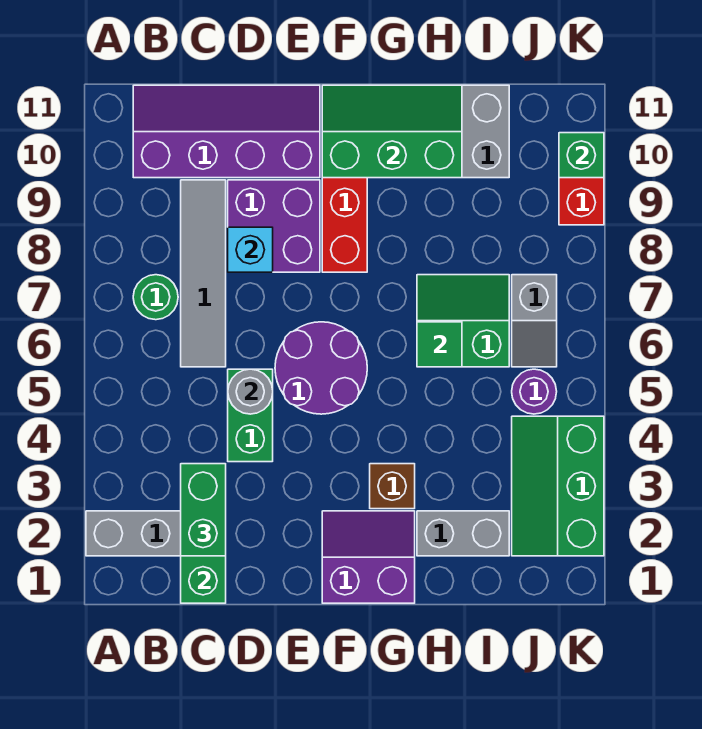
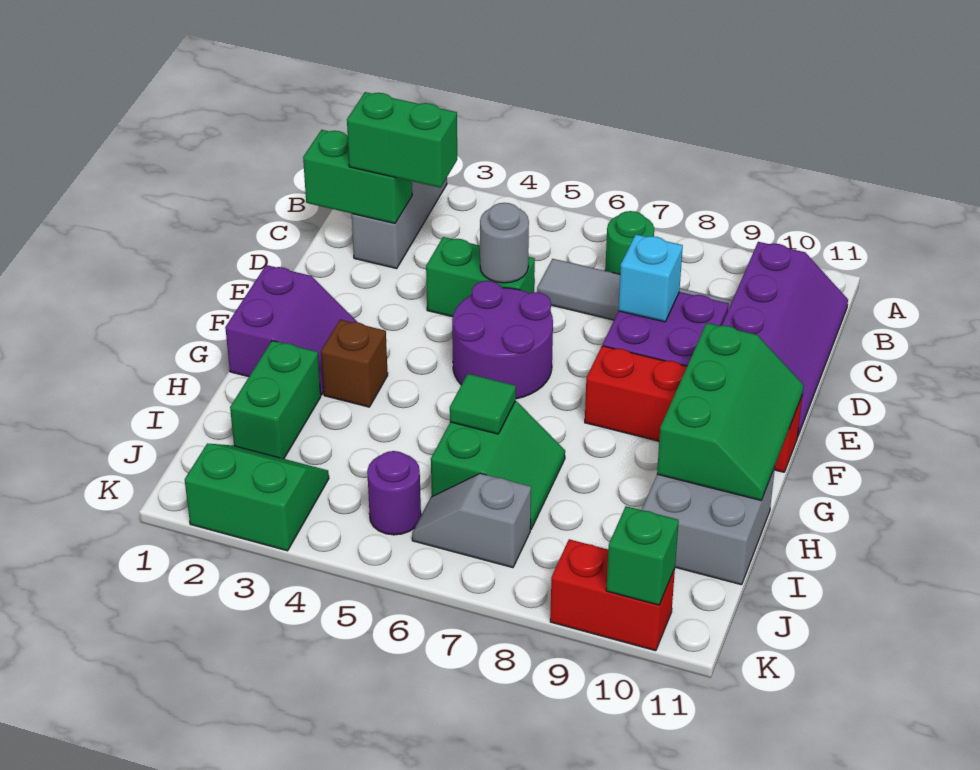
grey brick H2:I2 level 1 -> green brick H2:I2 level 1
green slope J2:K4 level 1 top K -> green slope J2:K3 level 1 top K

